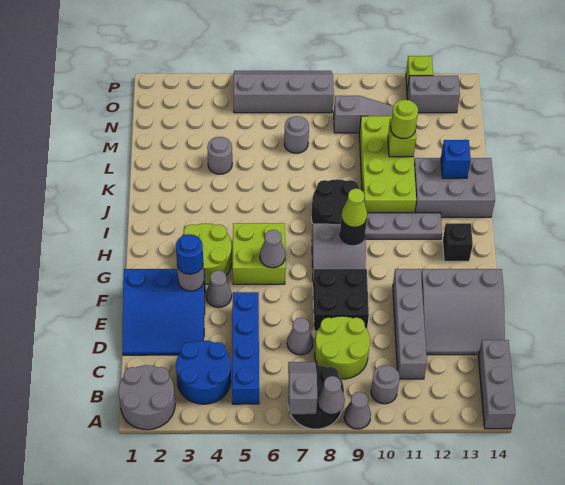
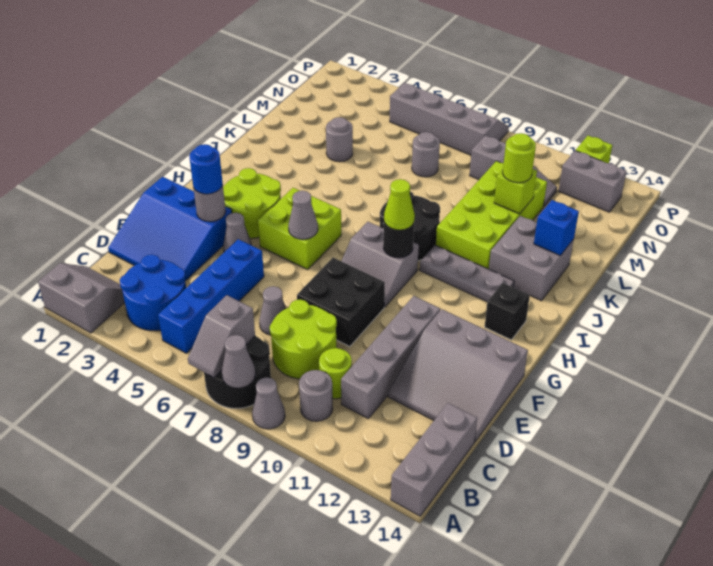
grey round brick A1:B2 level 1 -> grey slope A1:B2 level 1 top A
grey slope A7:B7 level 2 top A -> grey slope A7:B7 level 2 top B
none -> lime round brick C10 level 1
grey brick J12:K14 level 1 -> grey brick J12:K13 level 1

